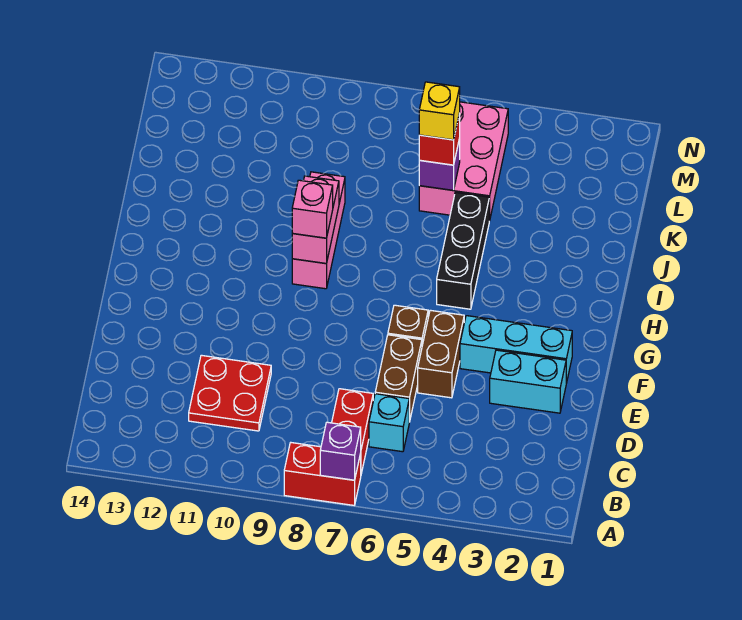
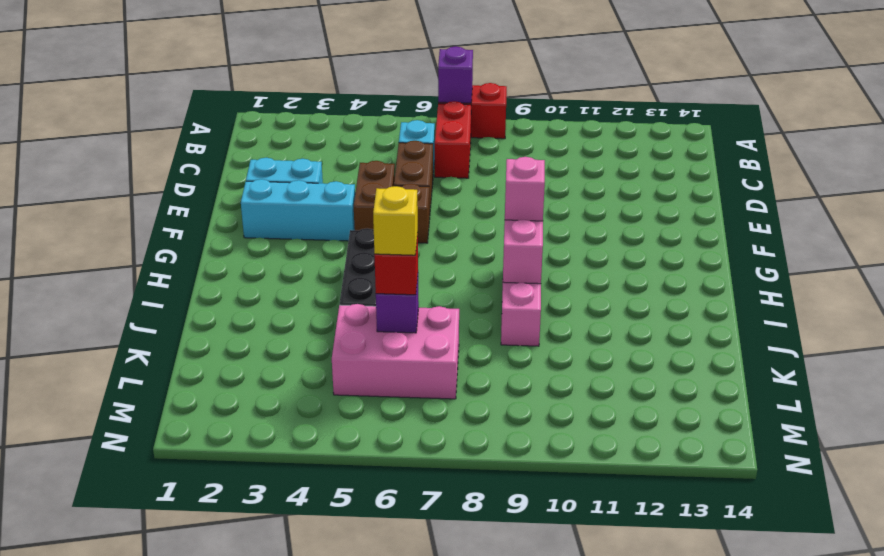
red plate C10:D11 level 1 -> none
pink brick K5:M6 level 1 -> pink brick K5:L7 level 1

